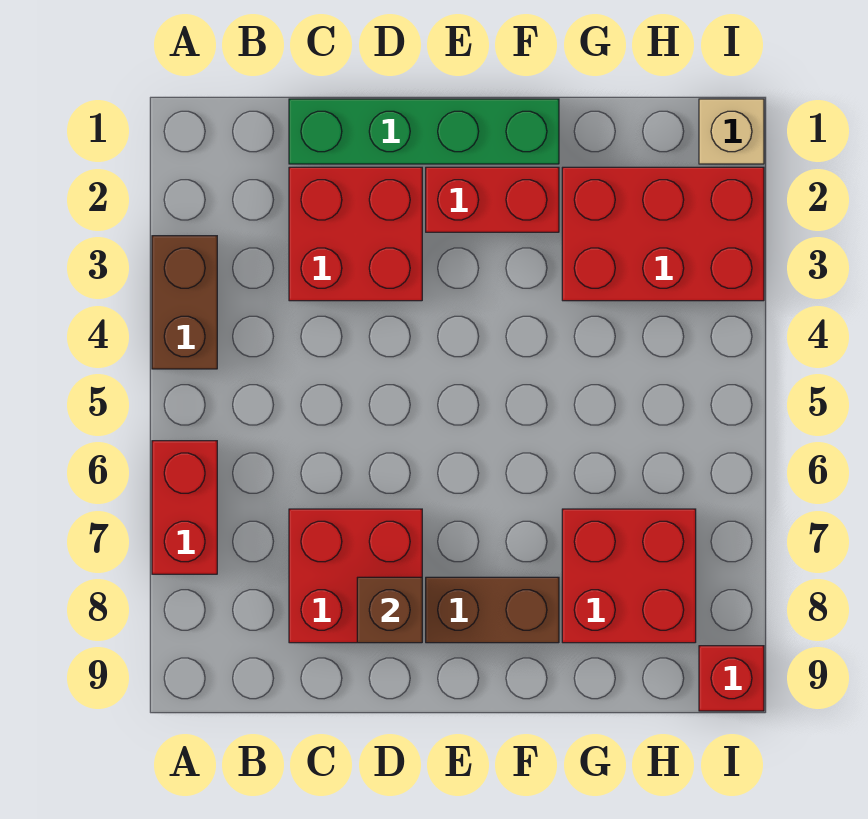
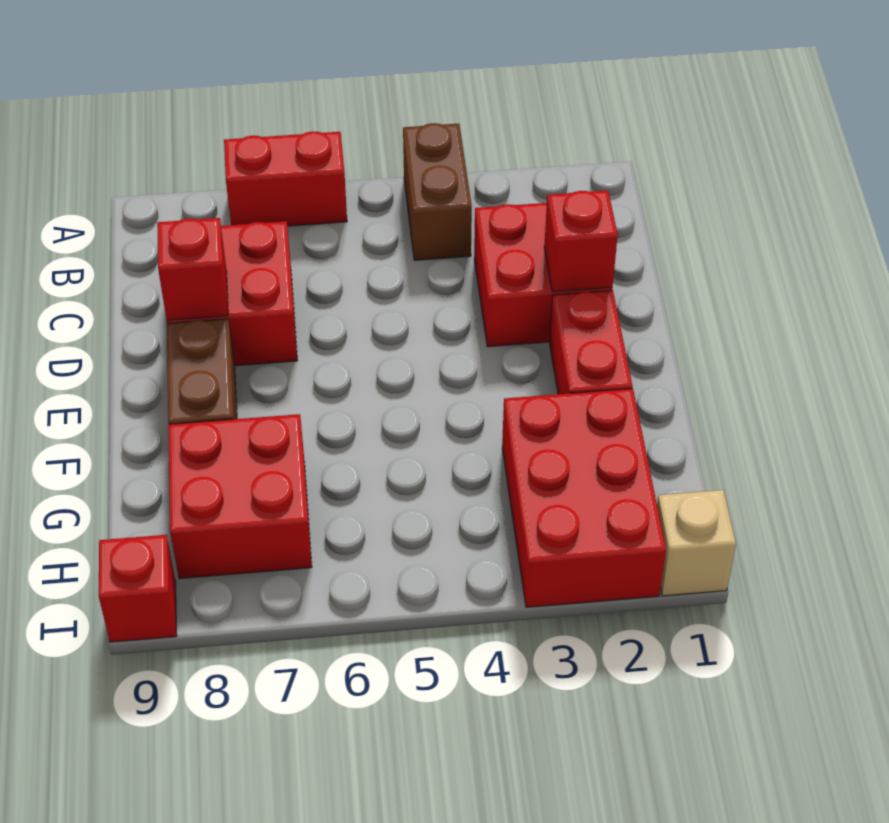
brown brick A3:A4 level 1 -> brown brick A4:B4 level 1
green brick C1:F1 level 1 -> none
none -> red brick D2 level 2
brown brick D8 level 2 -> red brick D8 level 2

